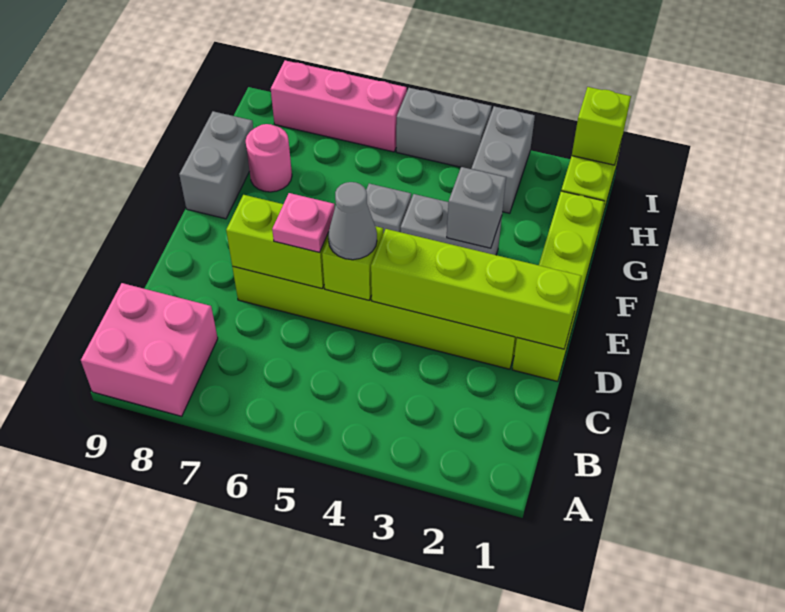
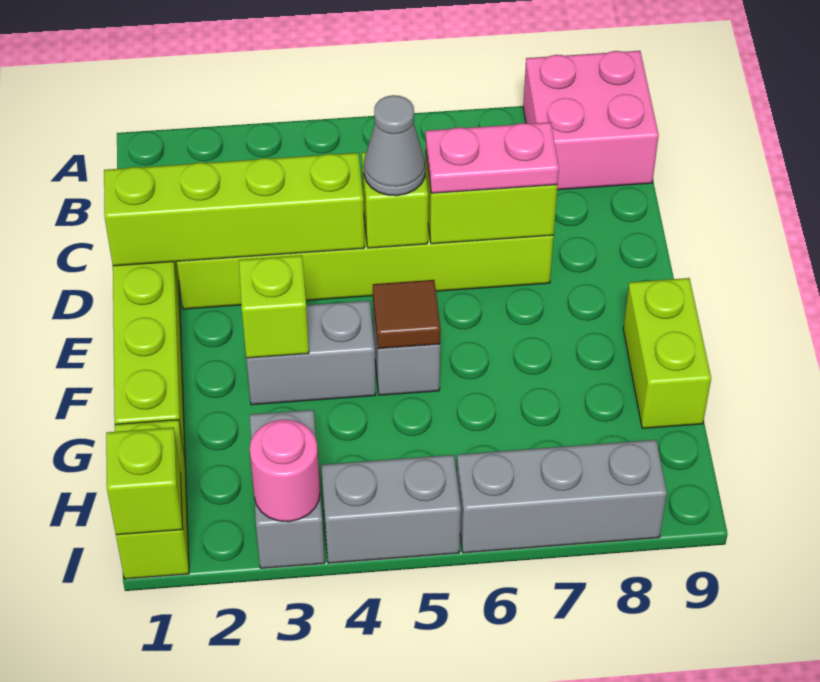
pink plate D6 level 3 -> pink plate D6:D7 level 3
grey brick F3 level 2 -> lime brick F3 level 2
none -> brown tile F5 level 2
grey brick F9:G9 level 1 -> lime brick F9:G9 level 1
pink round brick G8 level 1 -> pink round brick I3 level 2
pink brick I6:I8 level 1 -> grey brick I6:I8 level 1

